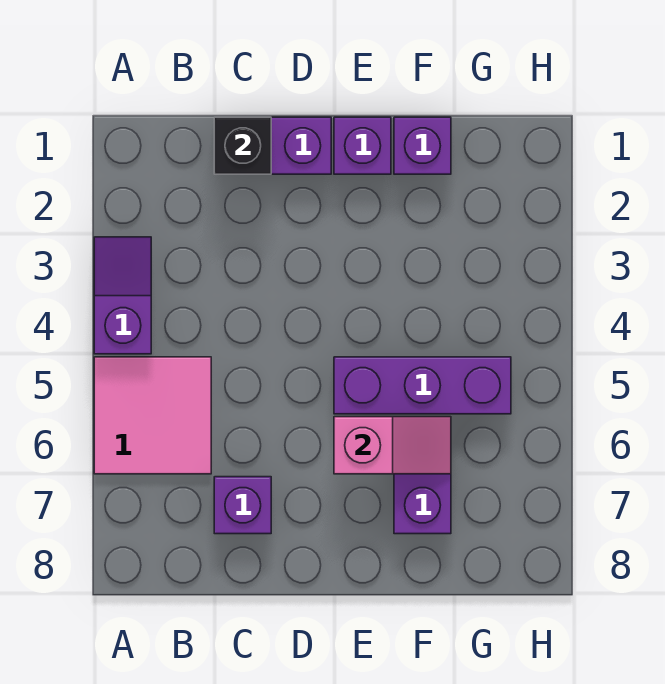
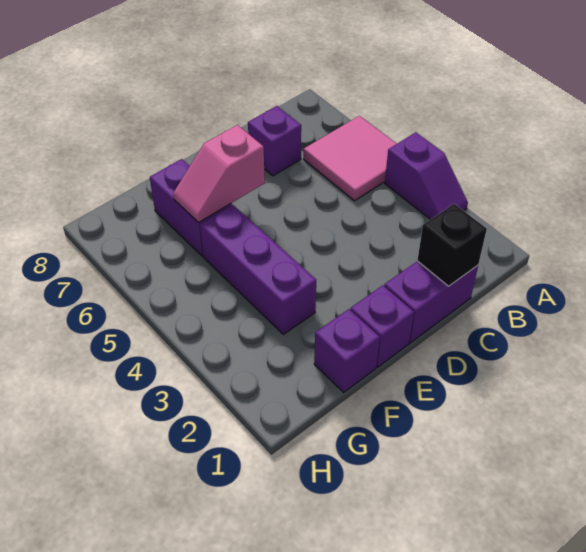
purple brick E5:G5 level 1 -> purple brick F3:F5 level 1

